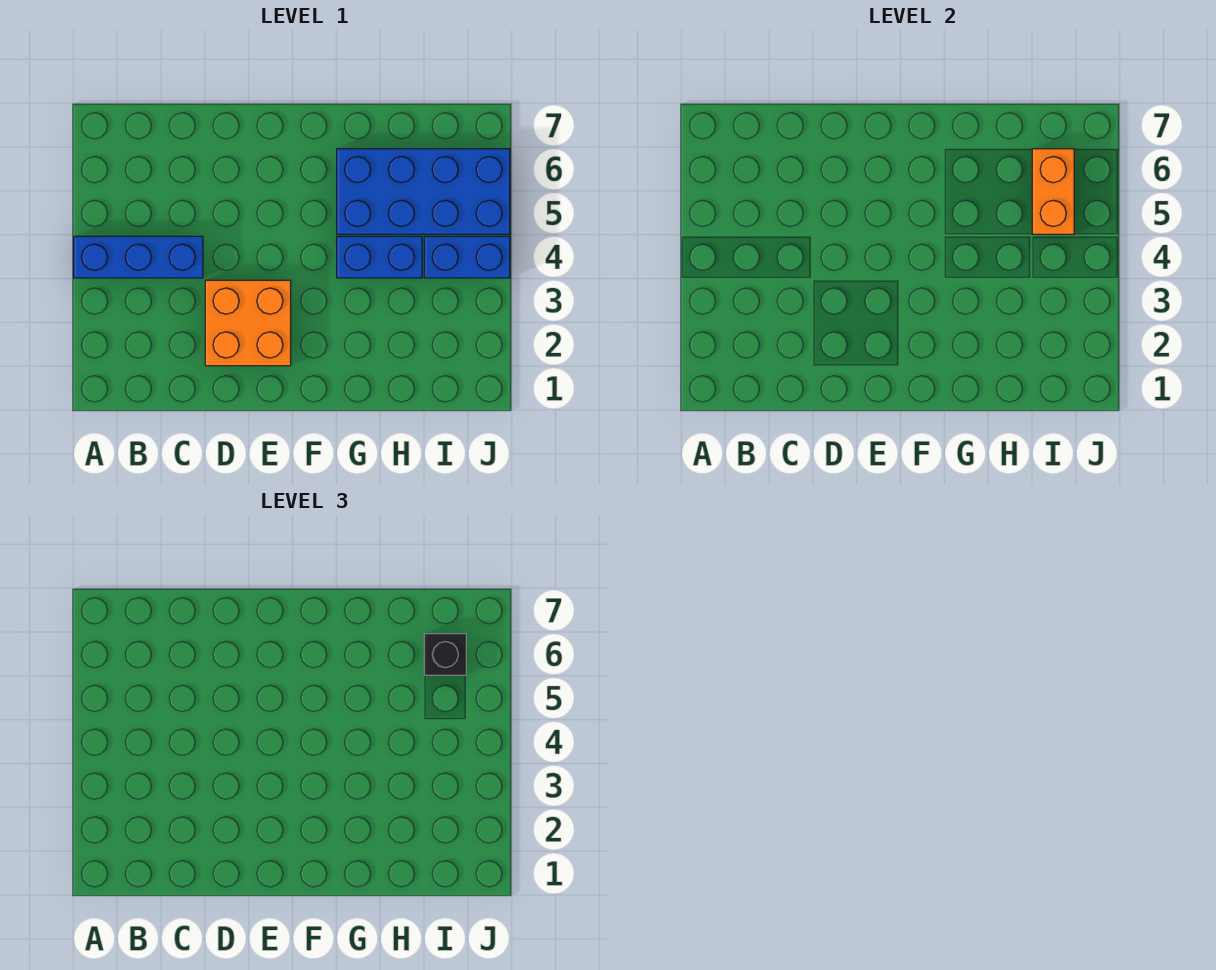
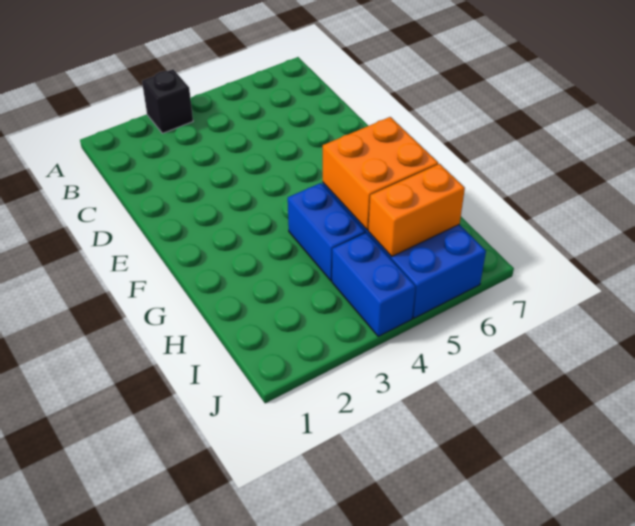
blue brick A4:C4 level 1 -> none
orange brick D2:E3 level 1 -> orange brick G5:H6 level 2
black brick I6 level 3 -> black brick A3 level 1

